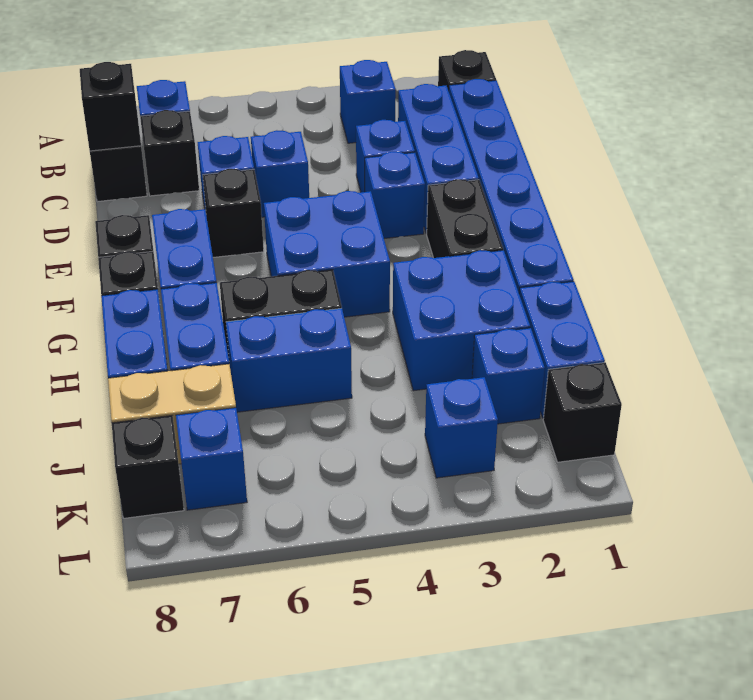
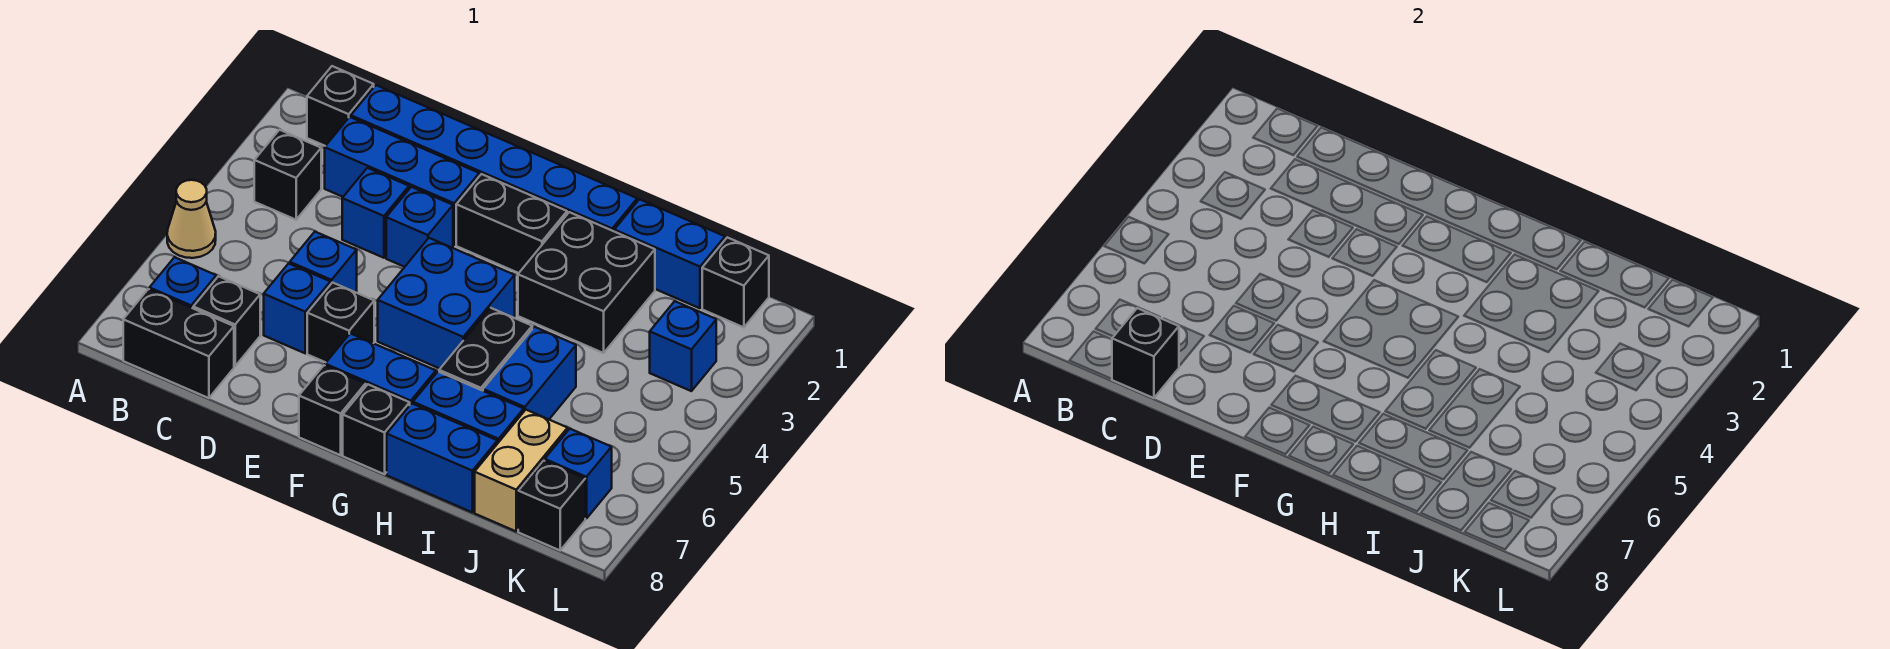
none -> tan cone A5 level 1
blue brick B3 level 1 -> black brick B3 level 1
blue brick H2:I3 level 1 -> black brick H2:I3 level 1
blue brick J2 level 1 -> none

